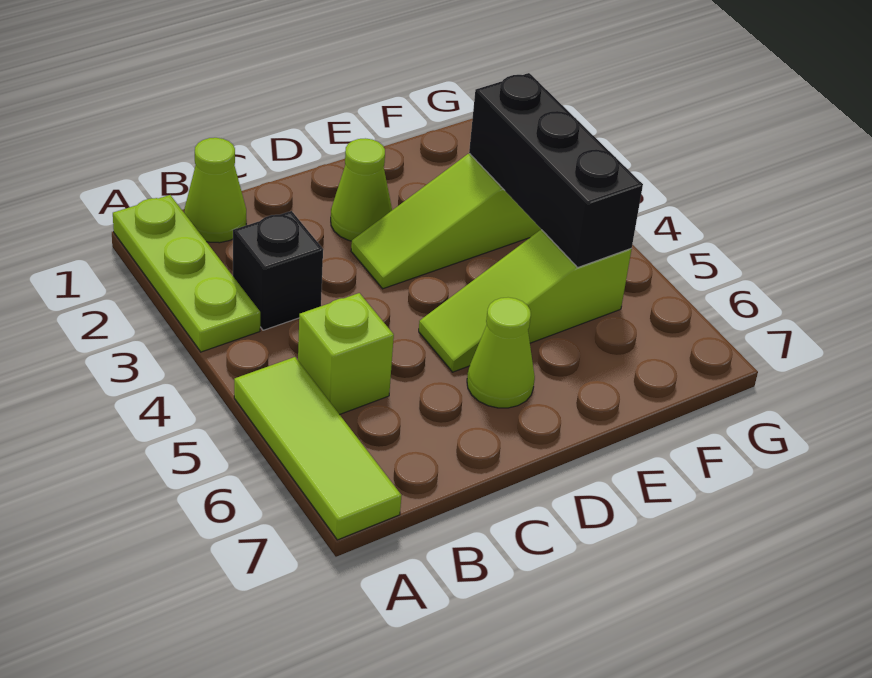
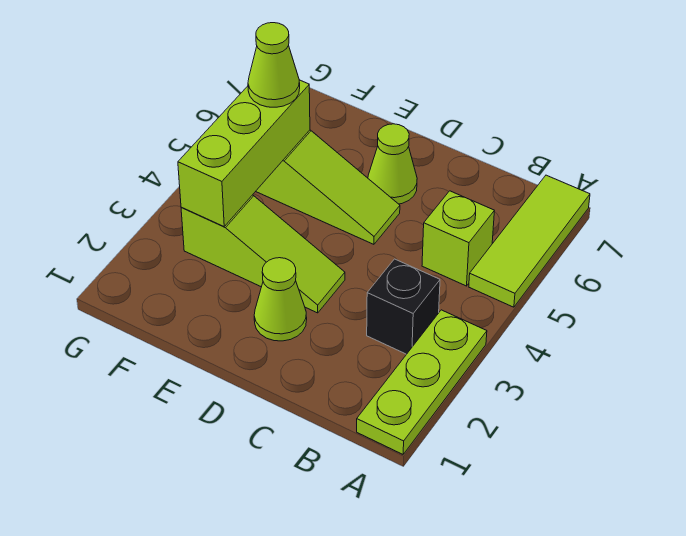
lime cone B1 level 1 -> lime cone F5 level 3
black brick F3:F5 level 2 -> lime brick F3:F5 level 2

